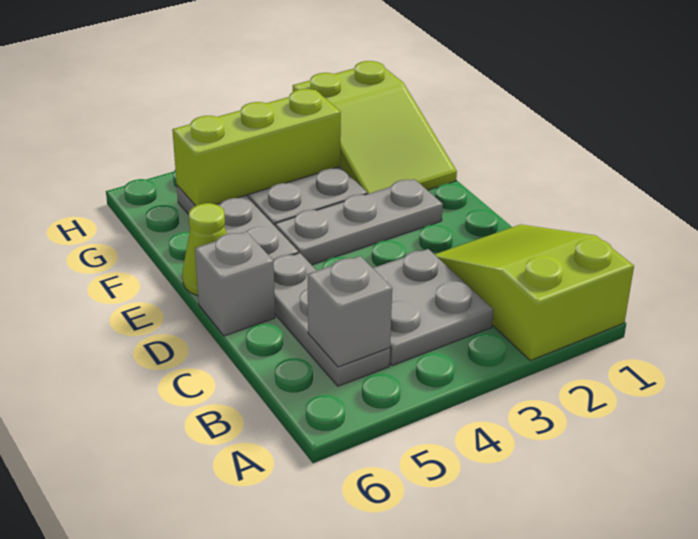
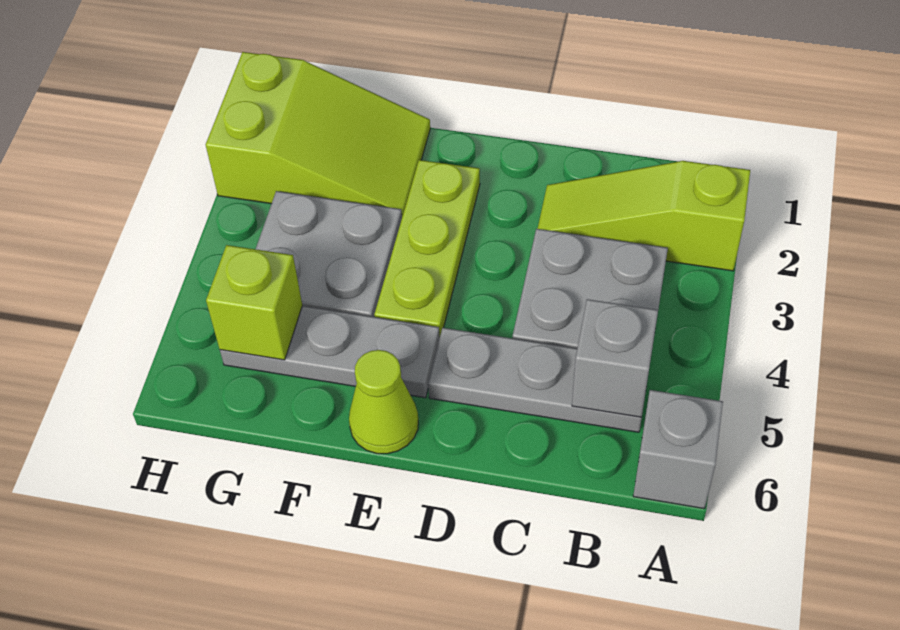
lime slope A1:C2 level 1 top A -> lime slope A2:C2 level 1 top A
grey brick D6 level 1 -> grey brick A6 level 1
grey plate E2:E4 level 1 -> lime plate E2:E4 level 1
lime brick G3:G5 level 2 -> lime brick G5 level 2

